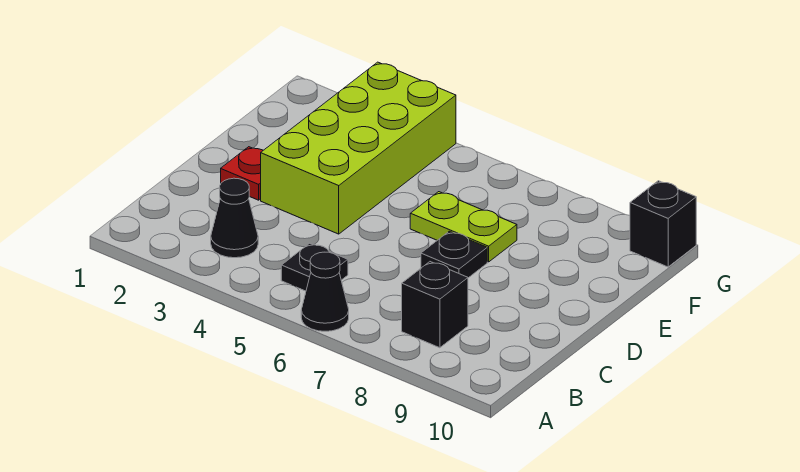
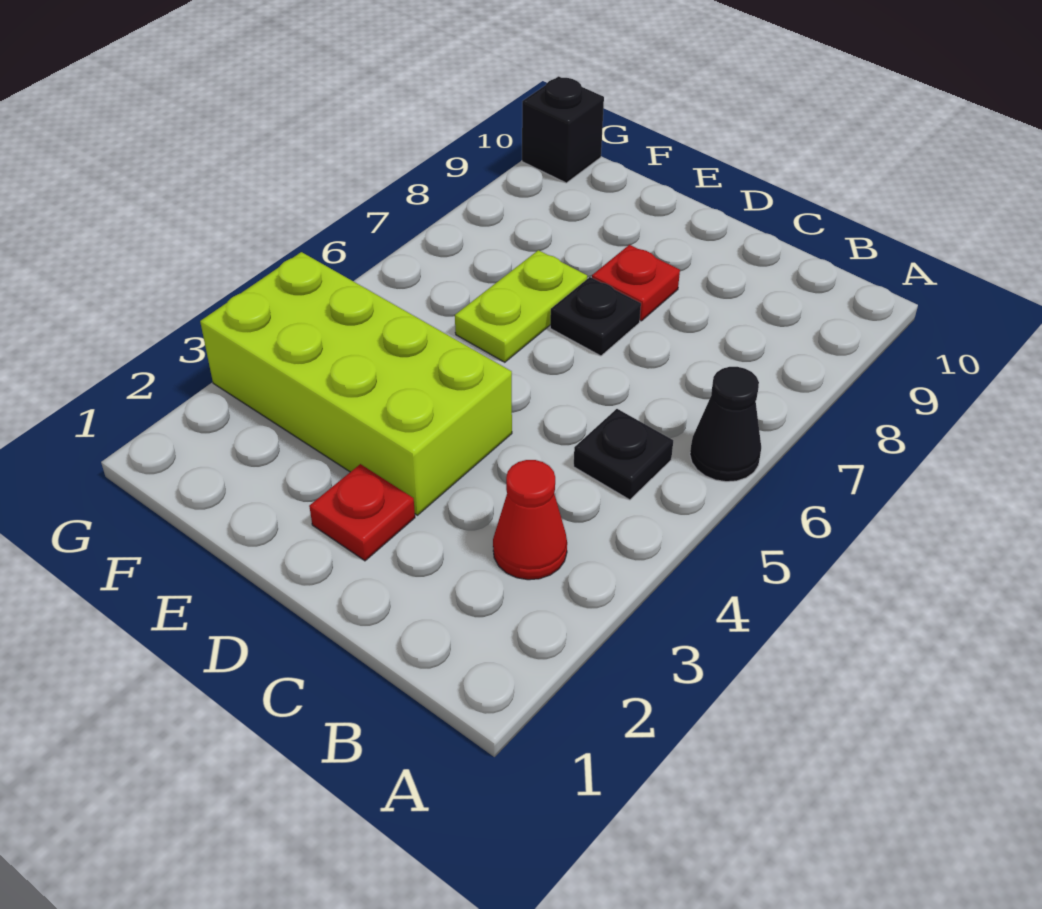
black cone B3 level 1 -> red cone B3 level 1
black brick B8 level 1 -> none
none -> red plate D8 level 1

